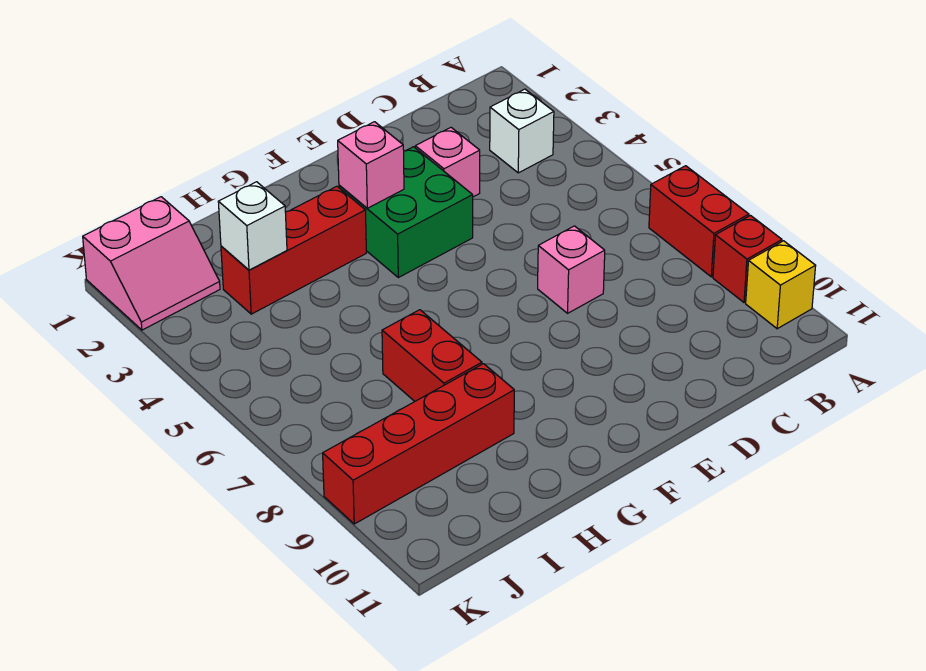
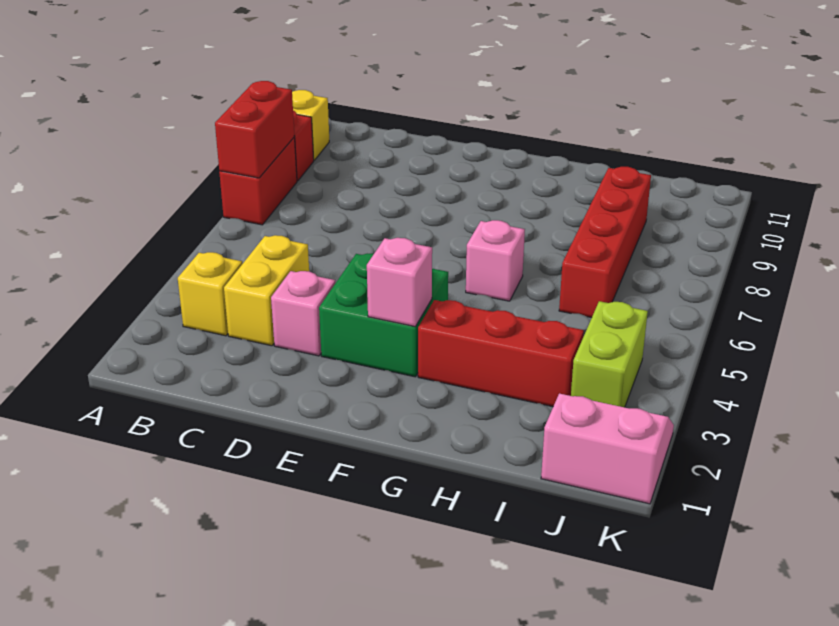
white brick B3 level 1 -> yellow brick B3 level 1
none -> yellow brick C3:C4 level 1
pink brick D7 level 1 -> pink brick G6 level 1
red brick H7:H8 level 1 -> red brick A7:A8 level 2
red brick H9:K9 level 1 -> red brick I6:I9 level 1
white brick I3 level 2 -> none
none -> lime brick J3:J4 level 1

